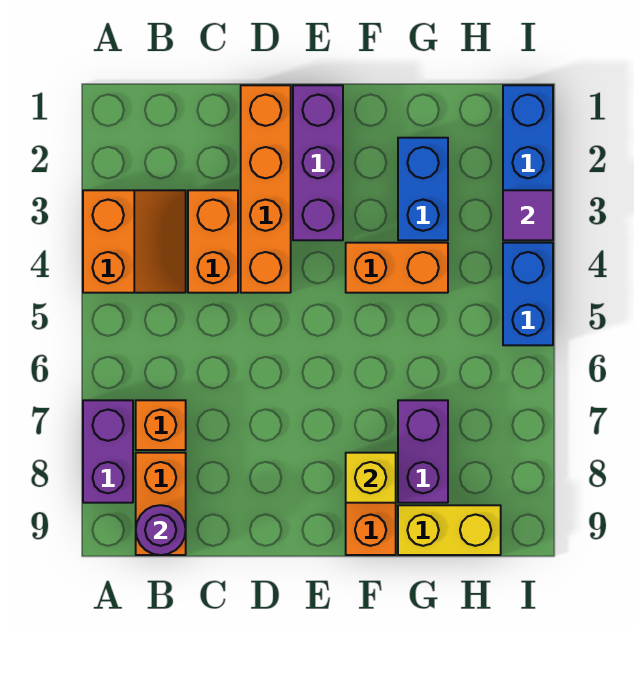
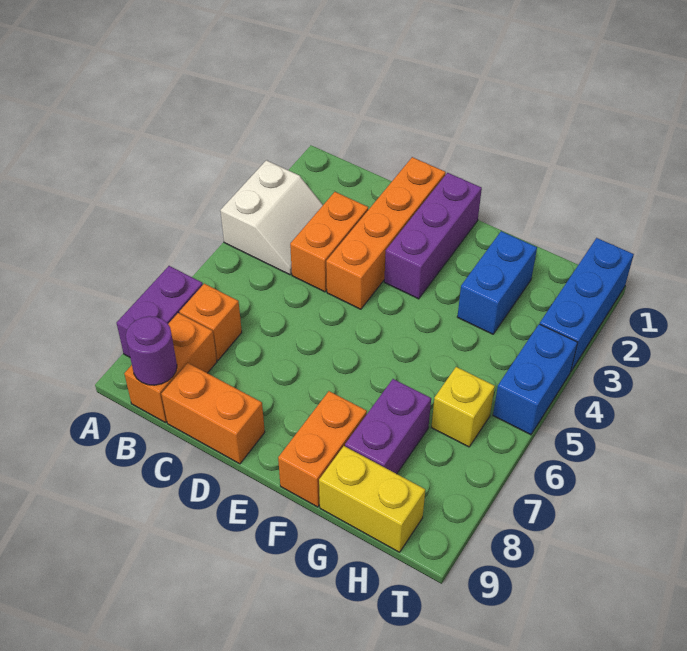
orange slope A3:B4 level 1 top A -> white slope A3:B4 level 1 top A
orange brick F4:G4 level 1 -> orange brick C9:D9 level 1
yellow brick F8 level 2 -> yellow brick H6 level 1
purple tile I3 level 2 -> none

